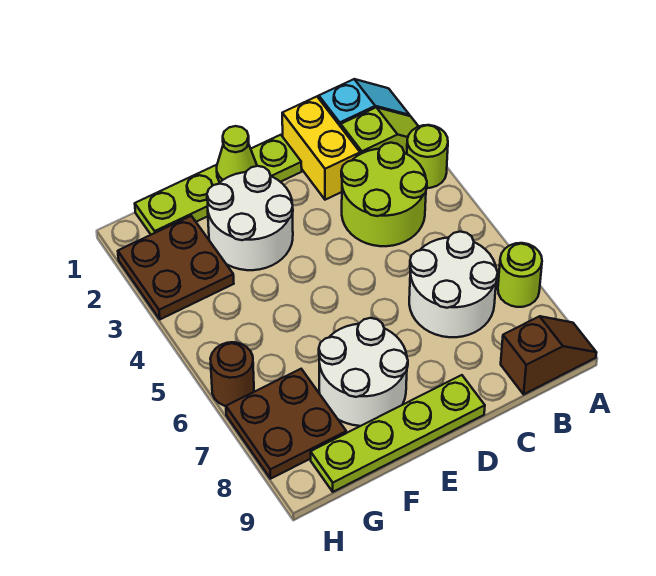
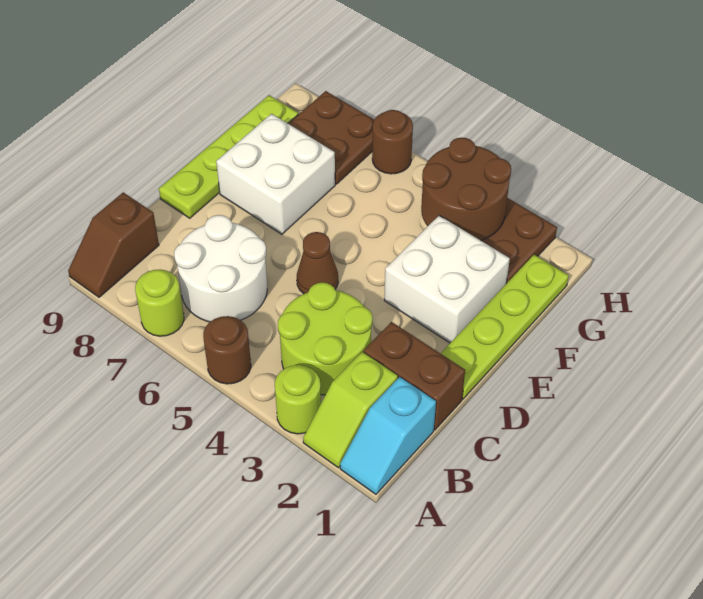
none -> brown round brick A5 level 1
yellow brick C1:C2 level 1 -> brown brick C1:C2 level 1
none -> brown cone D5 level 1
lime cone E1 level 2 -> none
white round brick E2:F3 level 1 -> white brick E2:F3 level 1
white round brick E7:F8 level 1 -> white brick E7:F8 level 1
none -> brown round brick G3:H4 level 2

